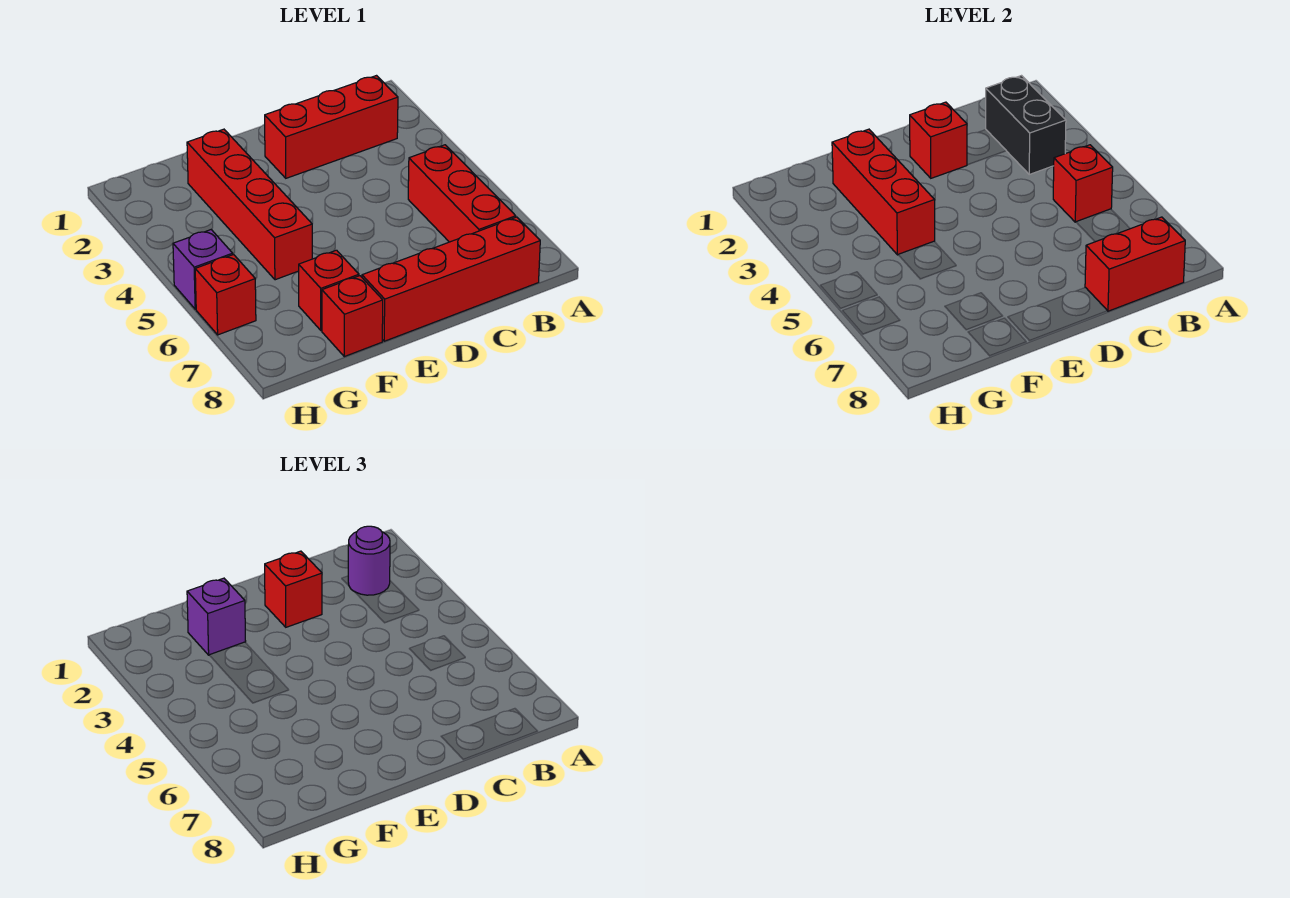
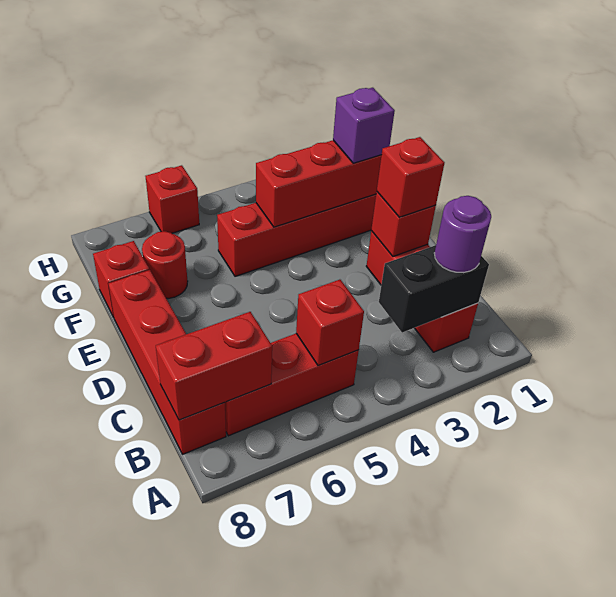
red brick B8:C8 level 2 -> red brick B7:B8 level 2
red brick F7 level 1 -> red round brick F7 level 1
purple brick H5 level 1 -> none

